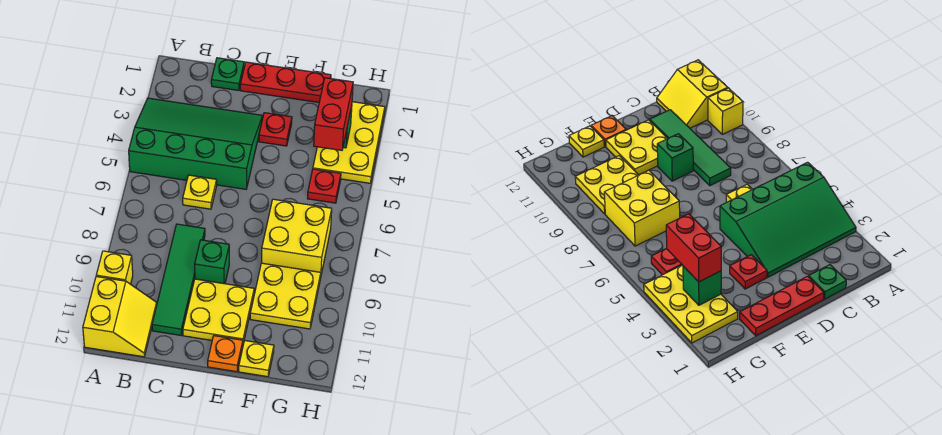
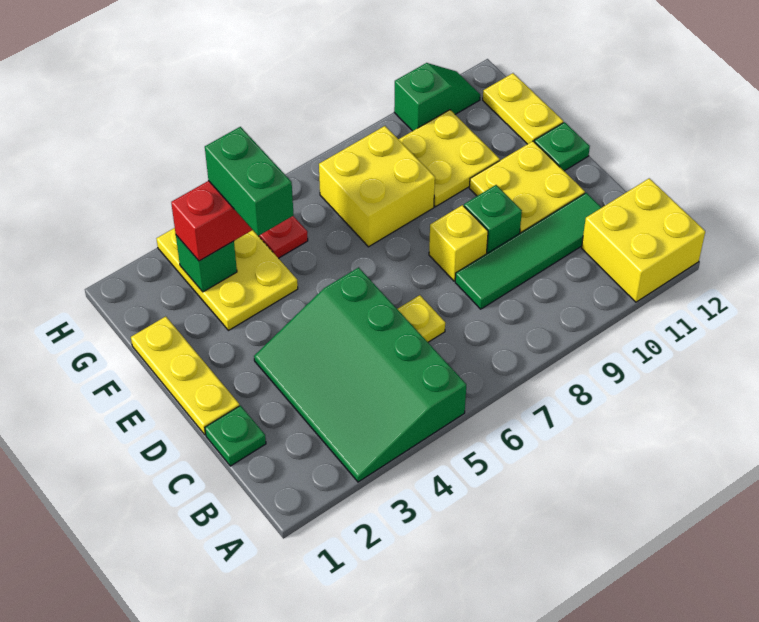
yellow brick A10 level 1 -> yellow brick D8 level 1
yellow slope A11:B12 level 1 top A -> yellow brick A11:B12 level 1
red plate D1:F1 level 1 -> yellow plate D1:F1 level 1
red plate E3 level 1 -> none
orange plate E12 level 1 -> green plate E12 level 1
none -> green brick F4:G4 level 4
yellow plate F12 level 1 -> yellow plate F12:G12 level 1
yellow plate G2:H4 level 1 -> yellow plate F3:H4 level 1
none -> green slope H10:H11 level 1 top 10

